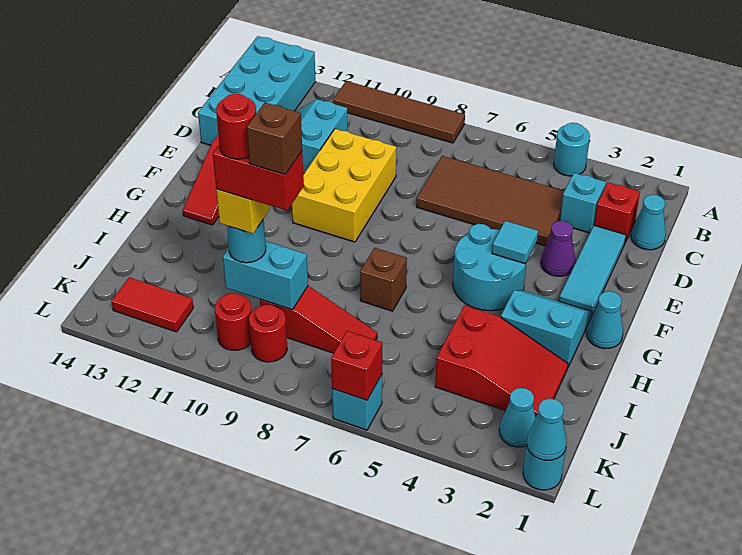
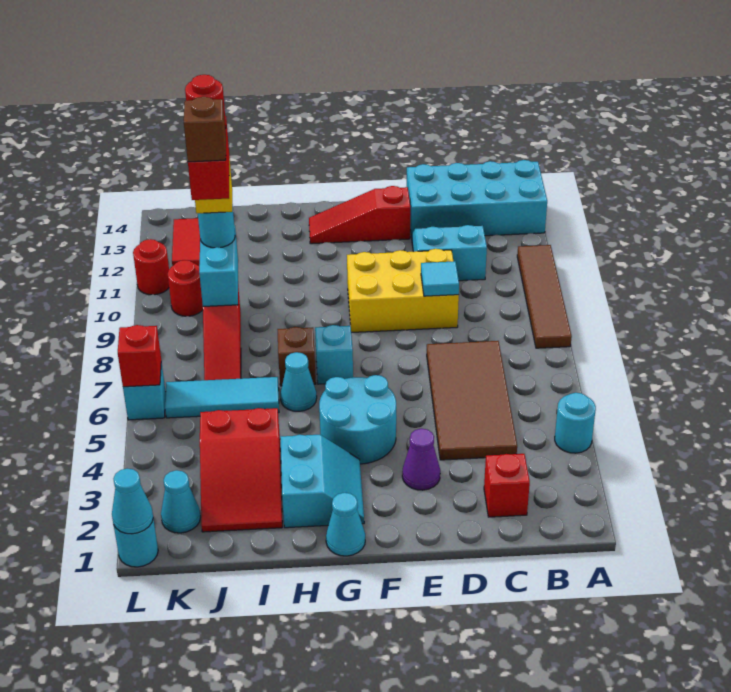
cyan cone C1 level 1 -> cyan cone H6 level 1
cyan brick C3 level 1 -> cyan brick G7 level 1
cyan tile D2:F2 level 1 -> cyan tile I6:K6 level 1
cyan tile F4 level 2 -> cyan tile D9 level 2
red round brick K9 level 1 -> red round brick L11 level 1

